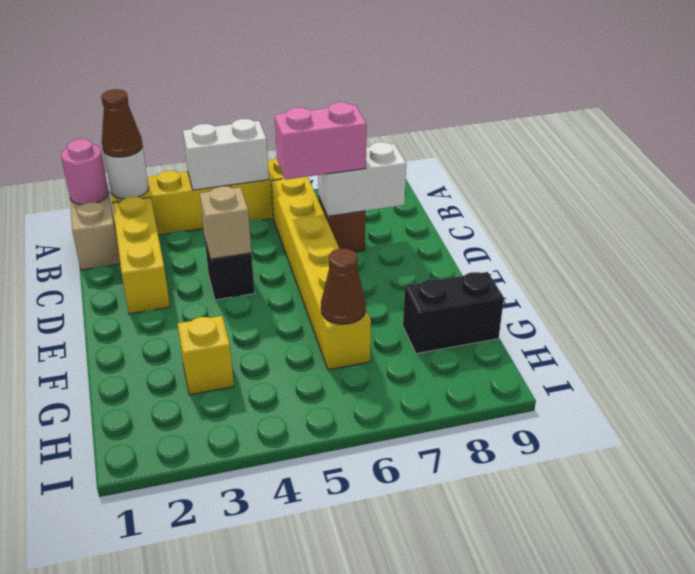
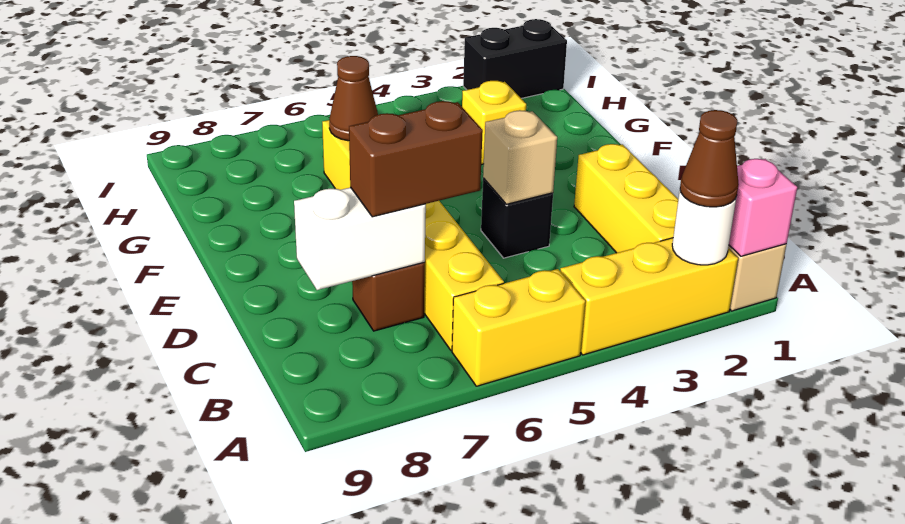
pink round brick A1 level 2 -> pink brick A1 level 2
white brick A4:A5 level 2 -> none
pink brick C6:C7 level 3 -> brown brick C6:C7 level 3
black brick G8:G9 level 1 -> black brick I1:I2 level 1

